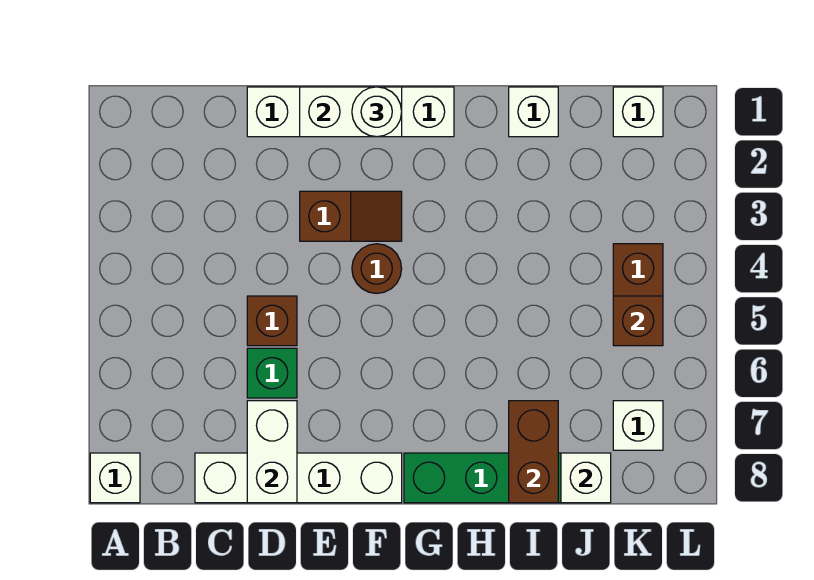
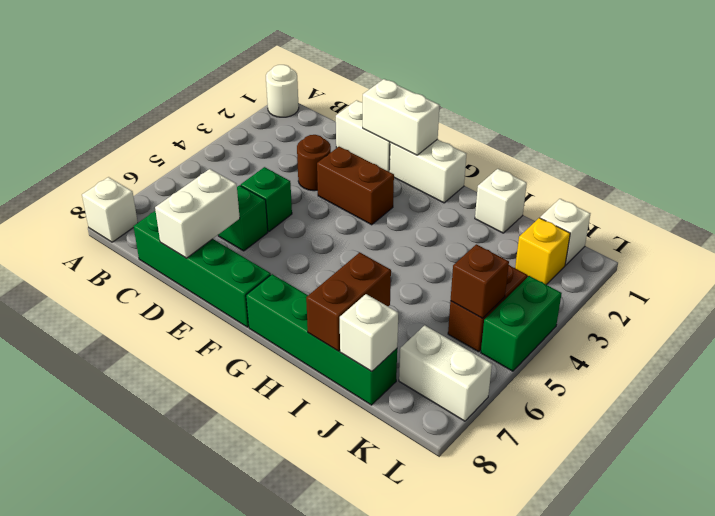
white brick C8:F8 level 1 -> green brick C8:F8 level 1
brown brick D5 level 1 -> green brick D5 level 1
brown slope E3:F3 level 1 top E -> brown brick E3:F3 level 1
white round brick F1 level 3 -> white round brick A1 level 1
brown round brick F4 level 1 -> brown round brick D3 level 1
none -> yellow brick K2 level 1
white brick K7 level 1 -> white brick K7:L7 level 1
none -> green brick L4:L5 level 1

